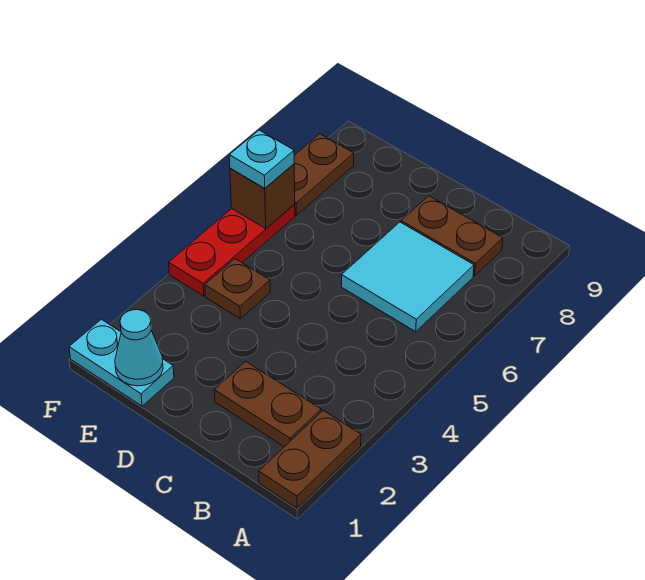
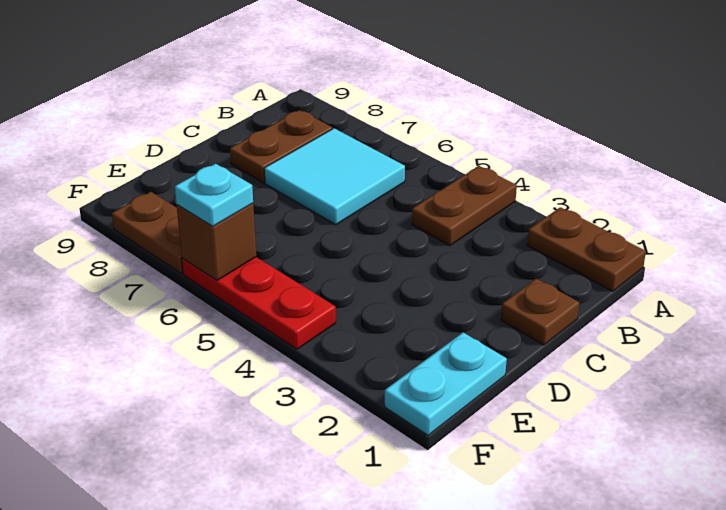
brown plate B2:C2 level 1 -> brown plate A4:B4 level 1
cyan cone E1 level 2 -> none
brown plate E4 level 1 -> brown plate C1 level 1

